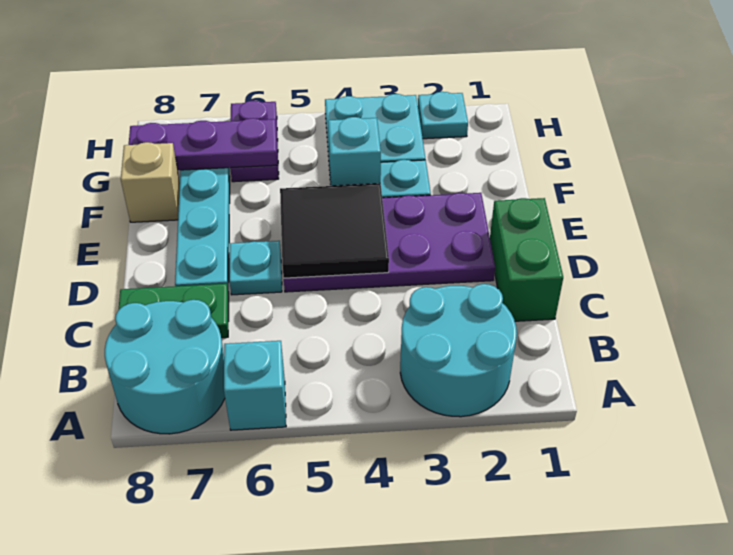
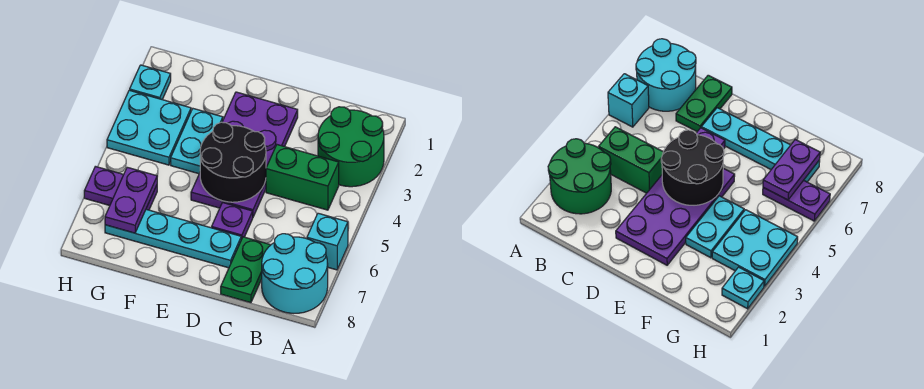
cyan round brick A2:B3 level 1 -> green round brick A2:B3 level 1
green brick C1:D1 level 1 -> green brick B4:C4 level 1
black tile D4:E5 level 2 -> black round brick D4:E5 level 2
cyan plate D6 level 1 -> purple plate D6 level 1
cyan brick F4 level 2 -> none
tan brick F8 level 1 -> none
purple plate G6:G8 level 2 -> purple plate G6:G7 level 2

